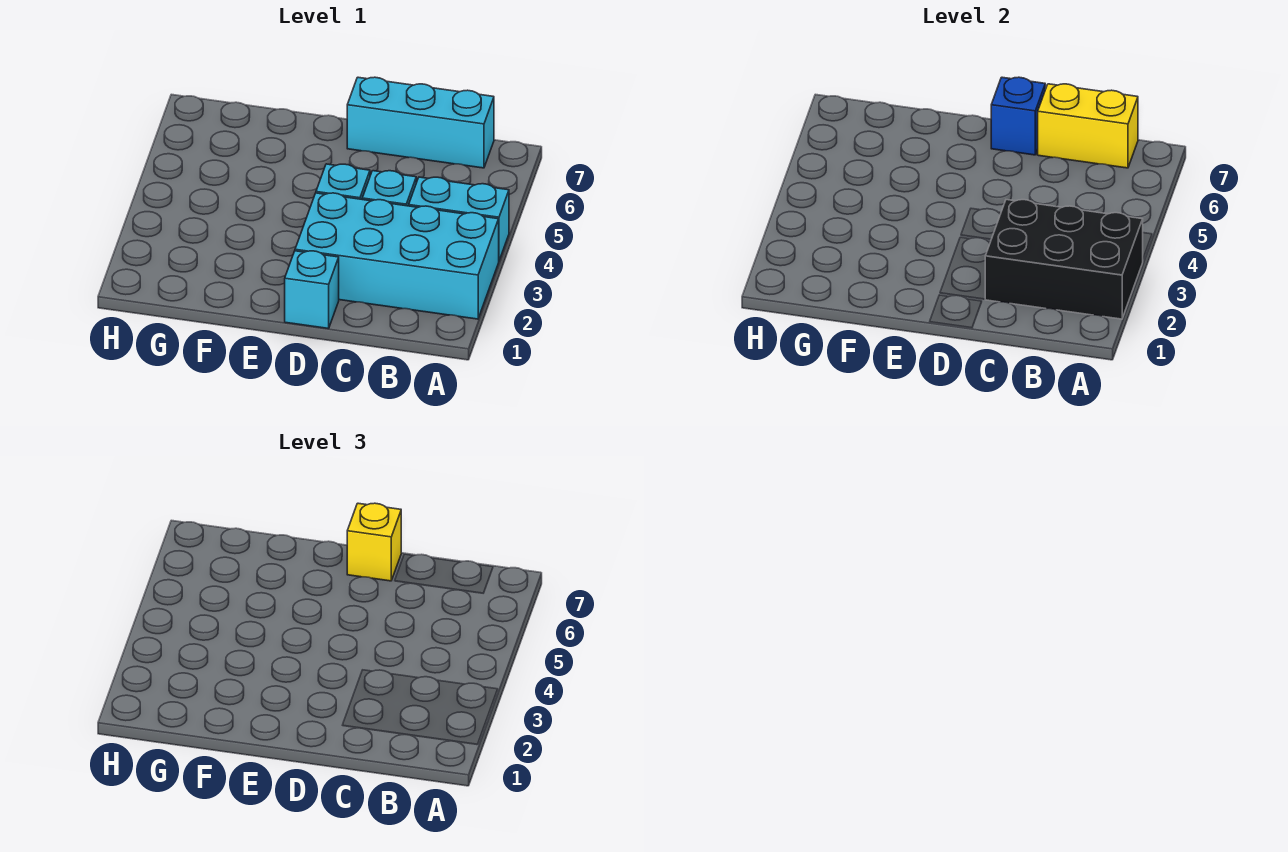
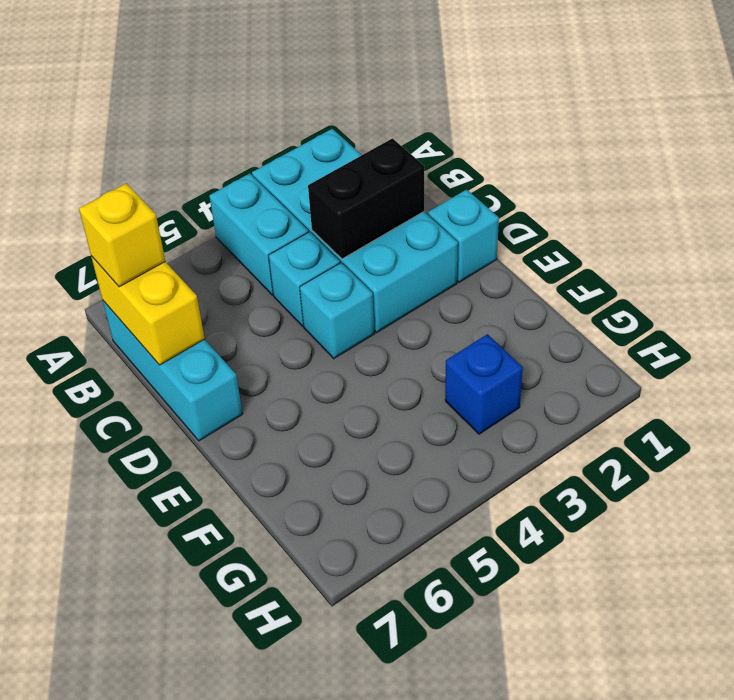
black brick A2:C3 level 2 -> black brick C2:C3 level 2
blue brick D7 level 2 -> blue brick G3 level 1
yellow brick D7 level 3 -> yellow brick B7 level 3

